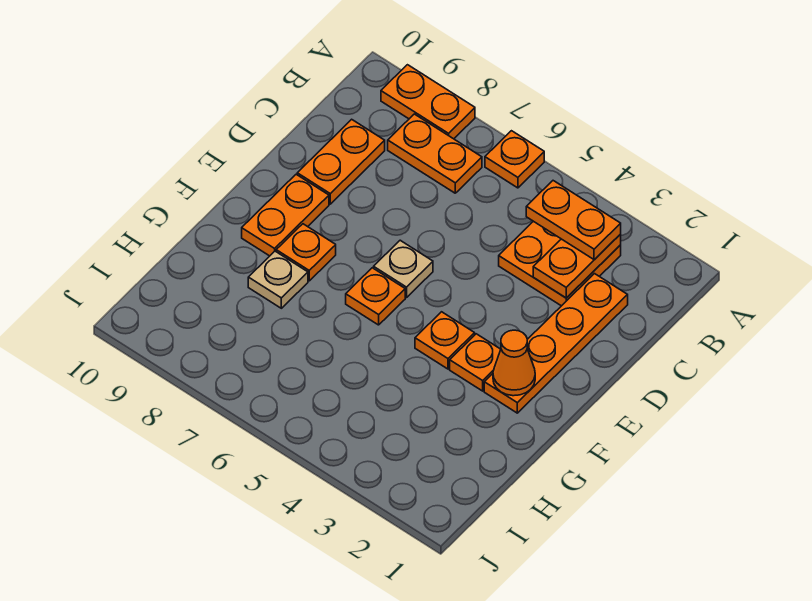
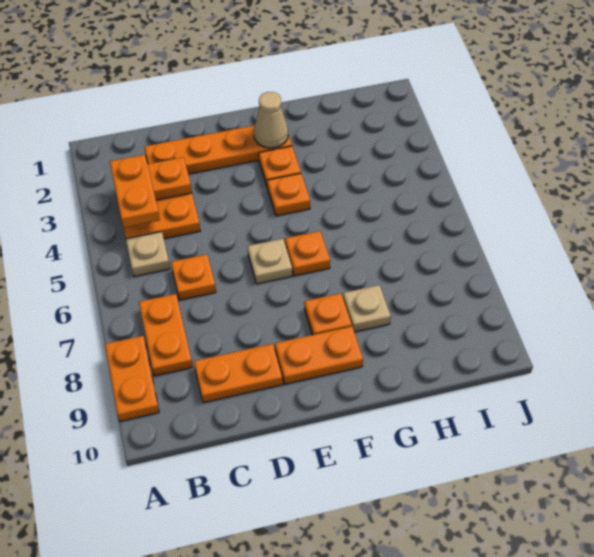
orange plate A6 level 1 -> orange plate C6 level 1
none -> tan plate B5 level 1
orange cone F2 level 2 -> tan cone F2 level 2

